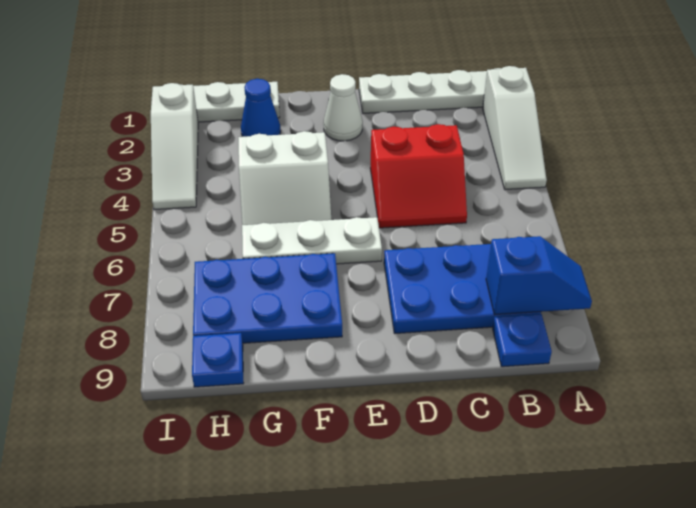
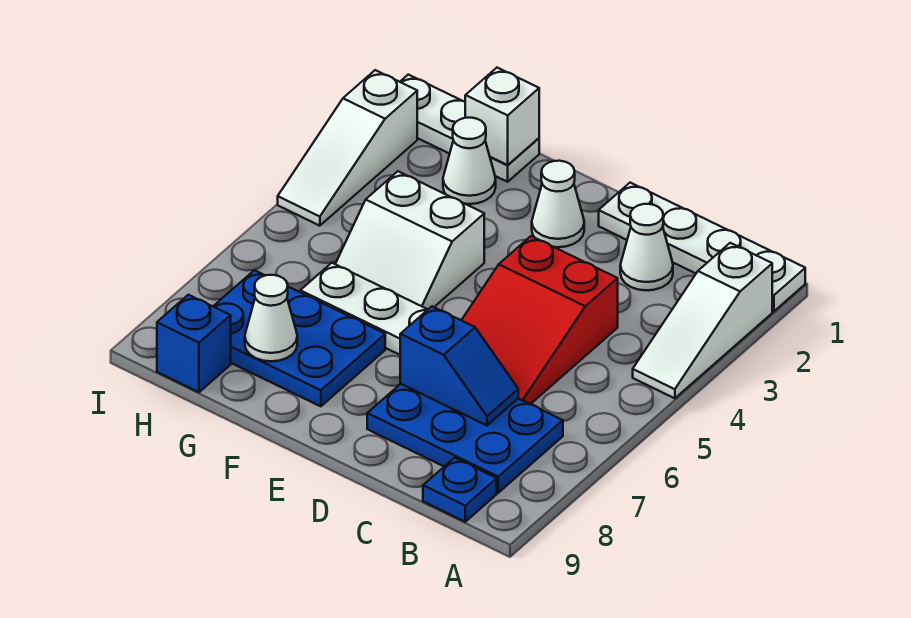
blue slope A8:B8 level 2 top B -> blue slope C7:D7 level 2 top D
none -> white cone C2 level 1
red slope C4:D5 level 1 top 4 -> red slope C4:D6 level 1 top 4
none -> white brick G1 level 2
blue cone G2 level 1 -> white cone G2 level 1
none -> white cone G8 level 2
blue plate H9 level 1 -> blue brick H9 level 1

